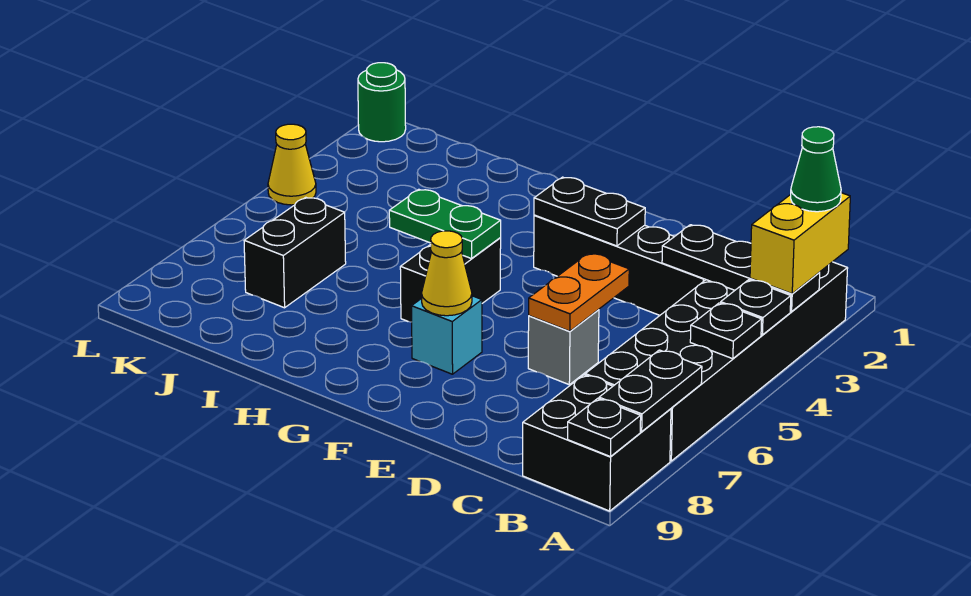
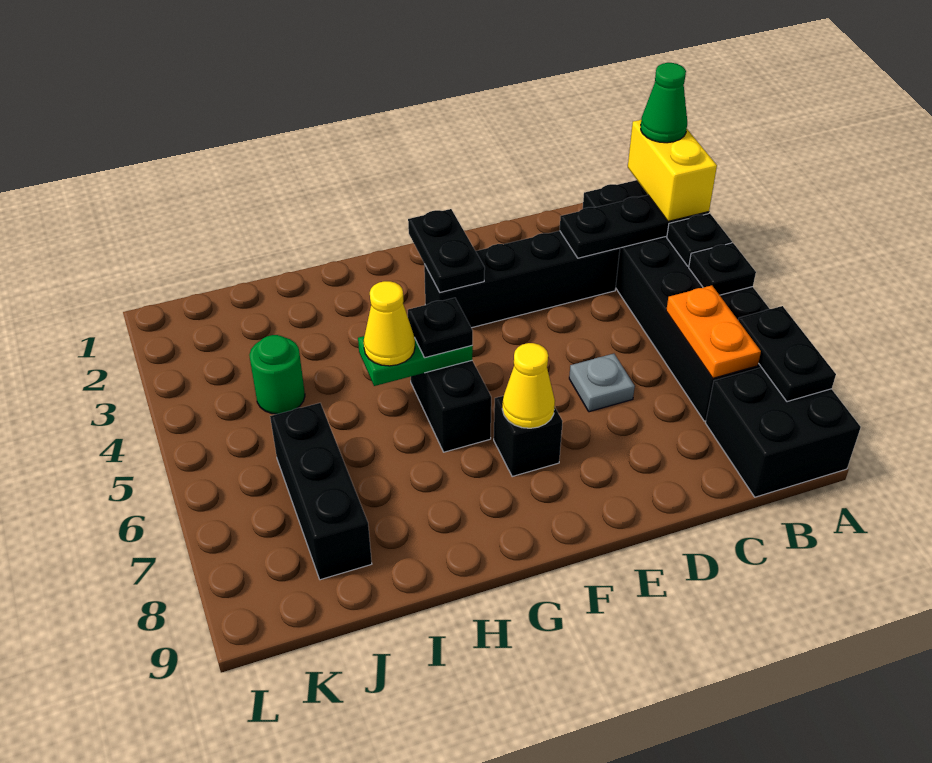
black plate A9 level 2 -> black plate G5 level 3
orange plate D5:D6 level 2 -> orange plate B6:B7 level 2
grey brick D6 level 1 -> grey plate D6 level 1
black plate E3:F3 level 2 -> black plate F2:F3 level 2
cyan brick F7 level 1 -> black brick F7 level 1
black brick J6:J7 level 1 -> black brick J6:J8 level 1
green round brick L1 level 1 -> green round brick J4 level 1
yellow cone L4 level 1 -> yellow cone H5 level 3

